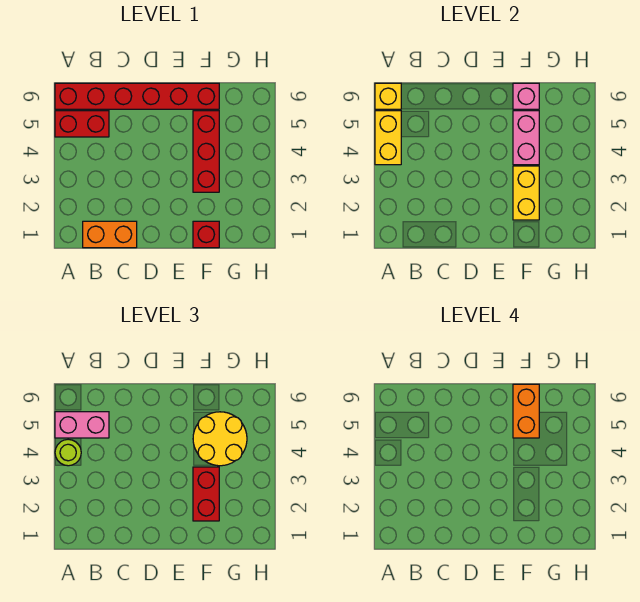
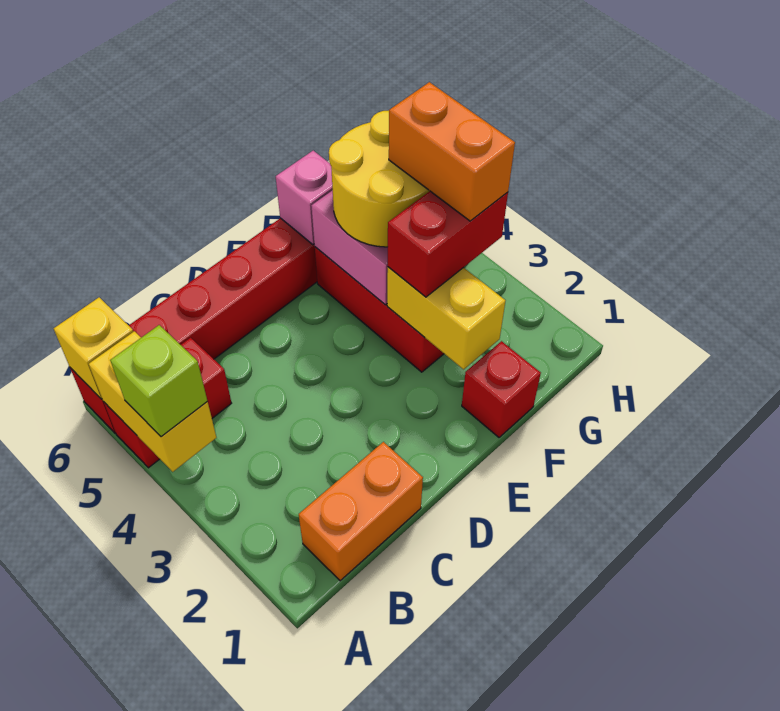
lime round brick A4 level 3 -> lime brick A4 level 3
pink brick A5:B5 level 3 -> none
red brick F2:F3 level 3 -> red brick F3:G3 level 3
orange brick F5:F6 level 4 -> orange brick G3:G4 level 4

